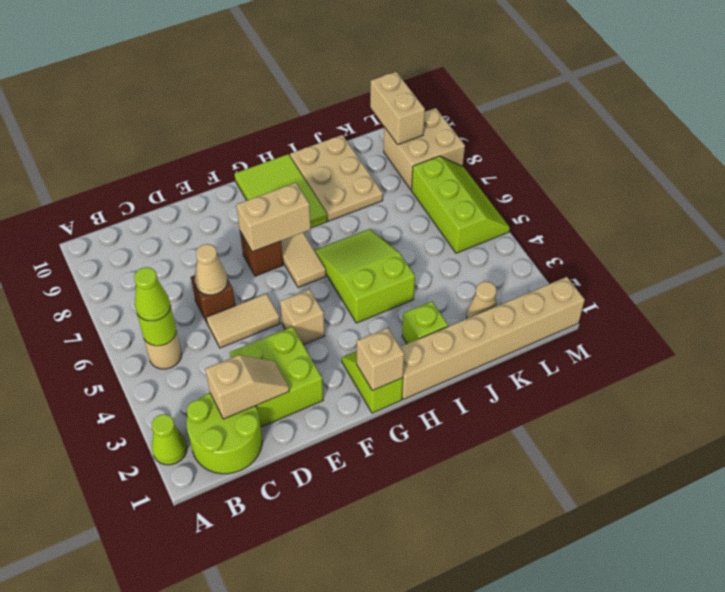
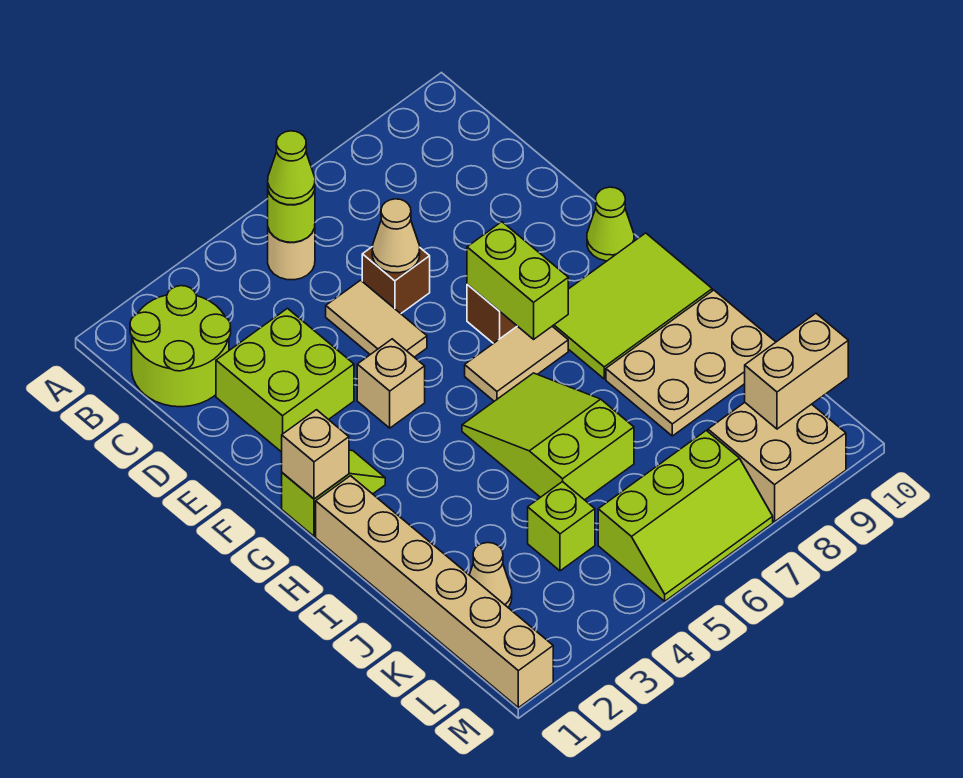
lime cone A2 level 1 -> lime cone F10 level 1
tan slope C2:D2 level 2 top C -> none
tan brick F7:G7 level 2 -> lime brick F7:G7 level 2
lime slope H4:I6 level 1 top 4 -> lime slope H5:J6 level 1 top J
lime brick I2 level 1 -> lime brick K4 level 1

